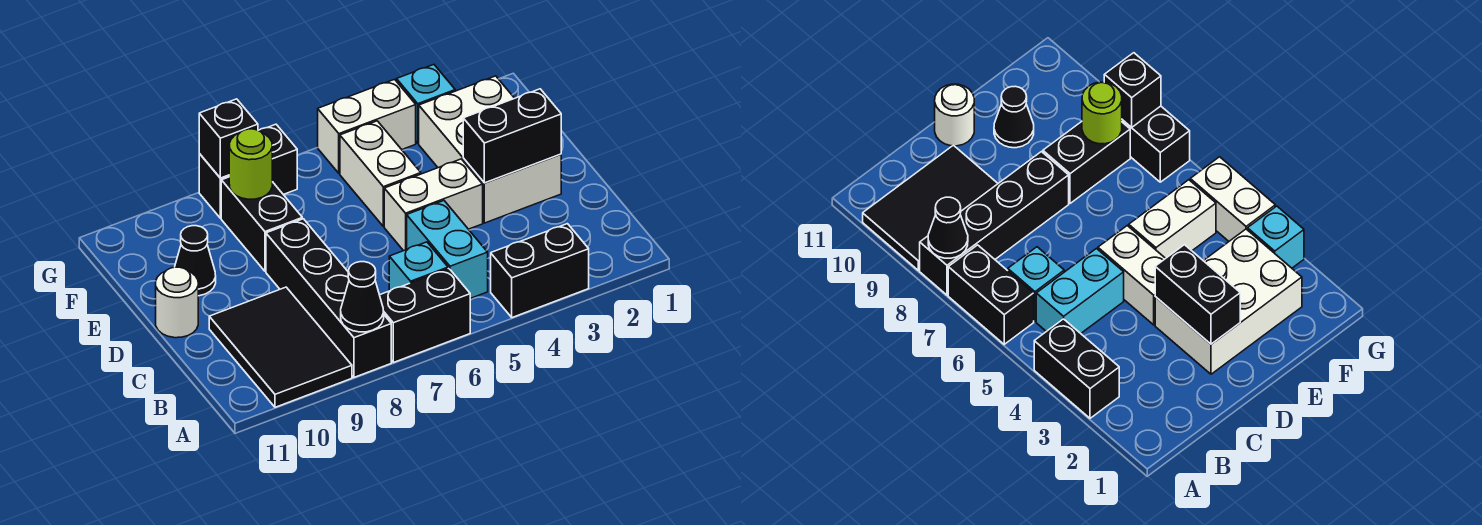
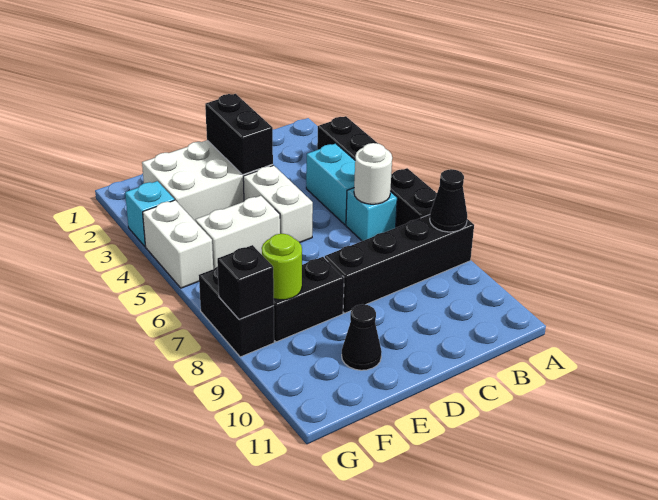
black tile A9:C10 level 1 -> none
cyan brick B5:C5 level 1 -> cyan brick B4:B5 level 1
white round brick D11 level 1 -> white round brick B6 level 2

